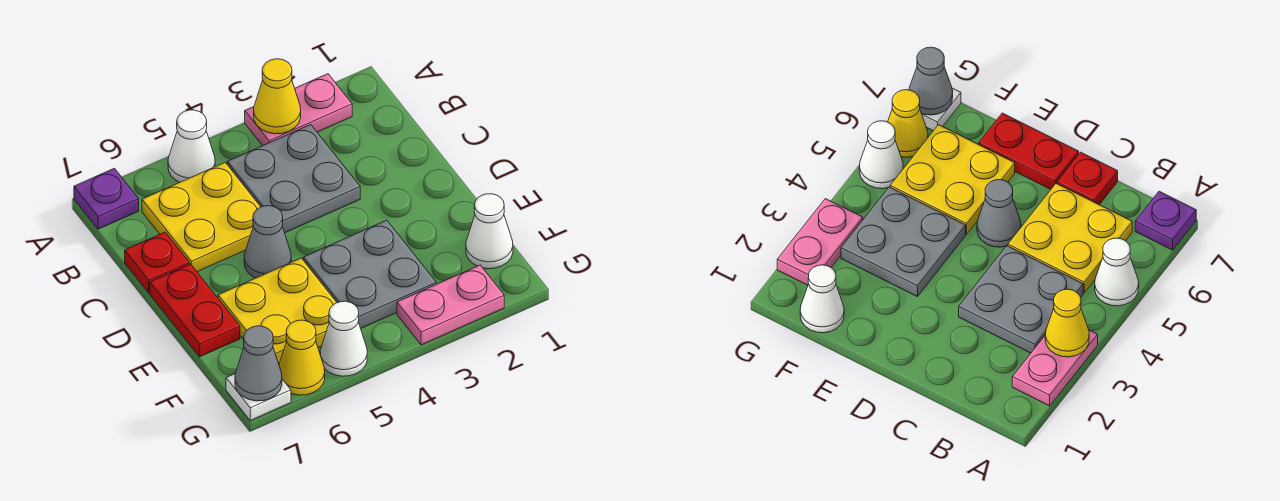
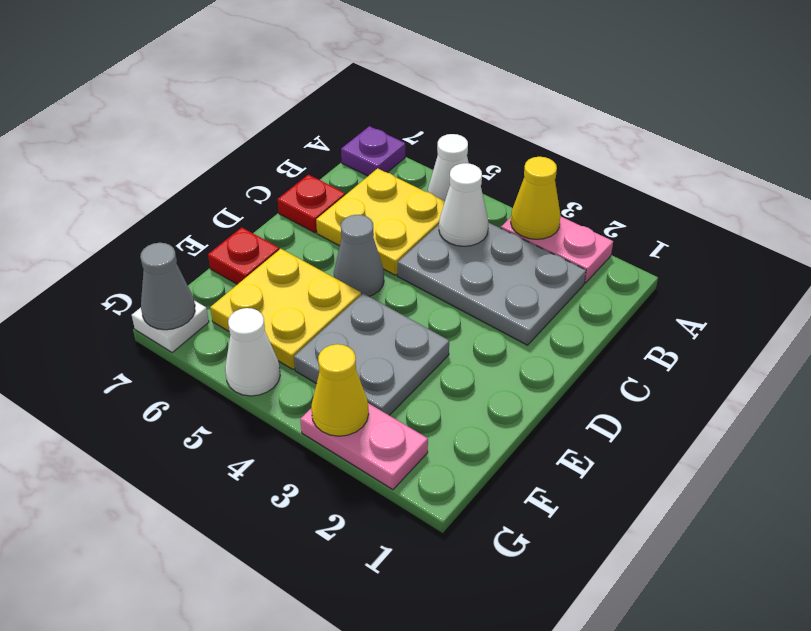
grey plate B3:C4 level 1 -> grey plate B2:C4 level 1
red plate D7:E7 level 1 -> red plate E7 level 1
white cone F1 level 1 -> white cone B4 level 2
yellow cone G6 level 1 -> yellow cone G3 level 2

